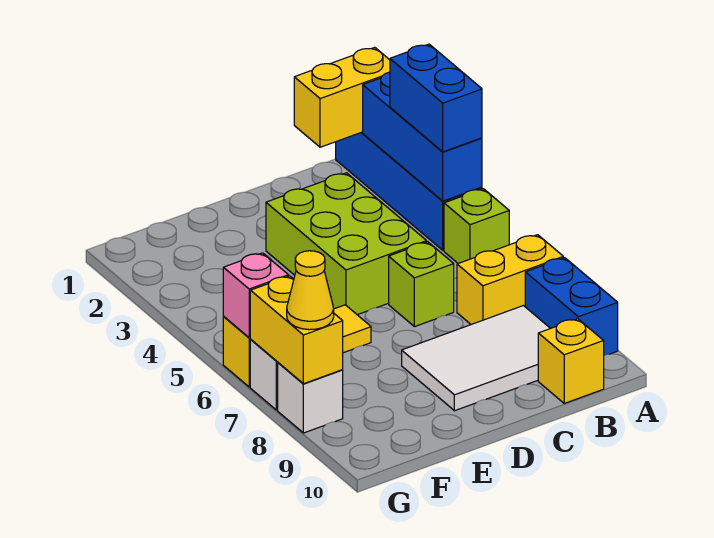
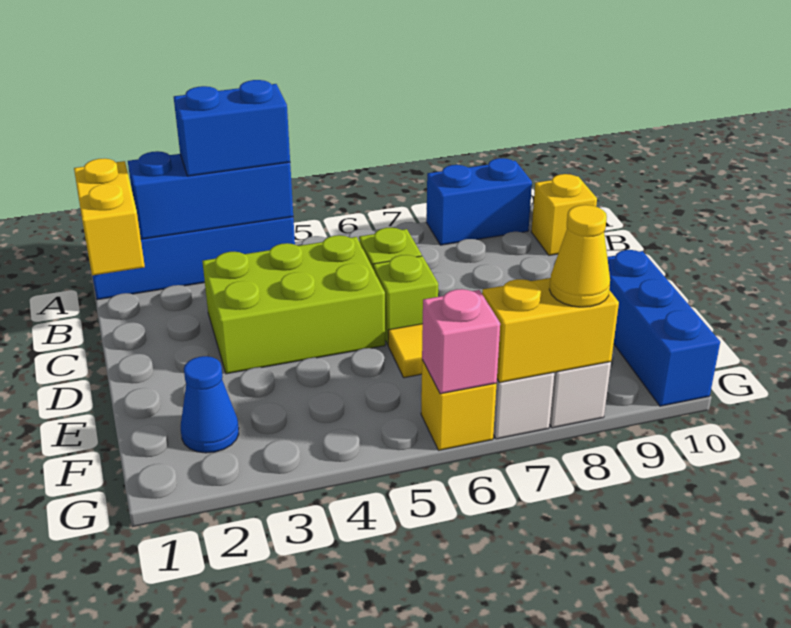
lime brick A5 level 1 -> lime brick D6 level 1
yellow brick A7:B7 level 1 -> none
white tile B8:D9 level 1 -> none
none -> blue brick E10:G10 level 1
none -> blue cone F2 level 1

